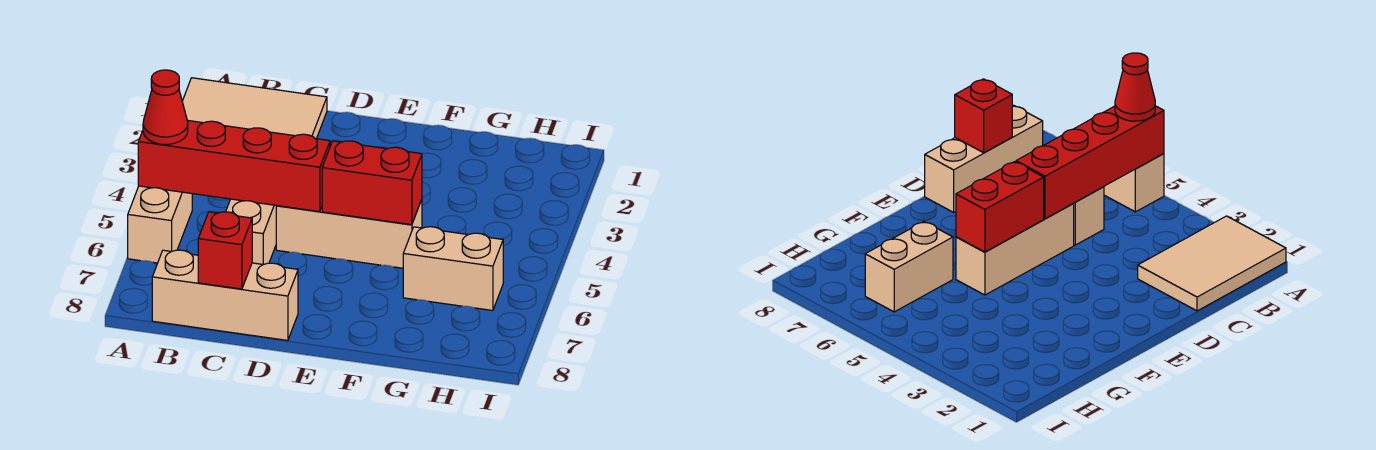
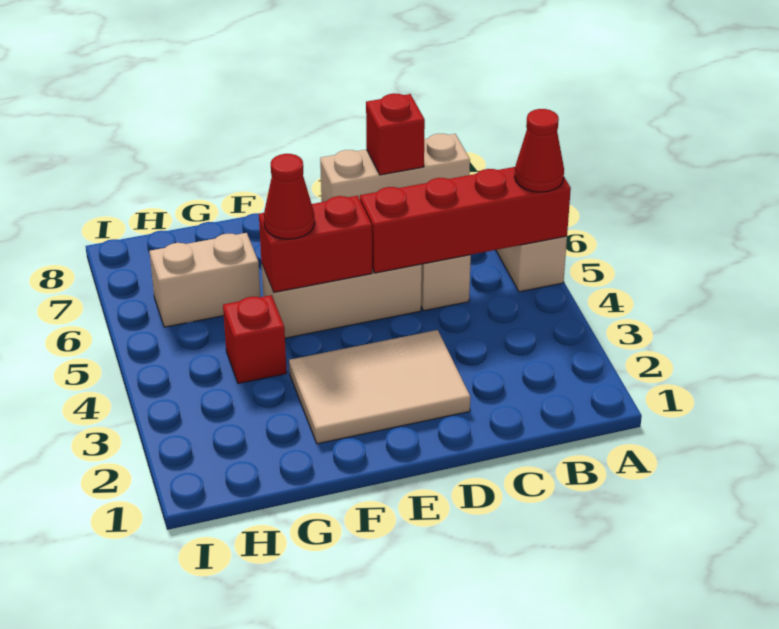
tan tile A1:C2 level 1 -> tan tile D2:F3 level 1
none -> red cone F5 level 3
none -> red brick G4 level 1

